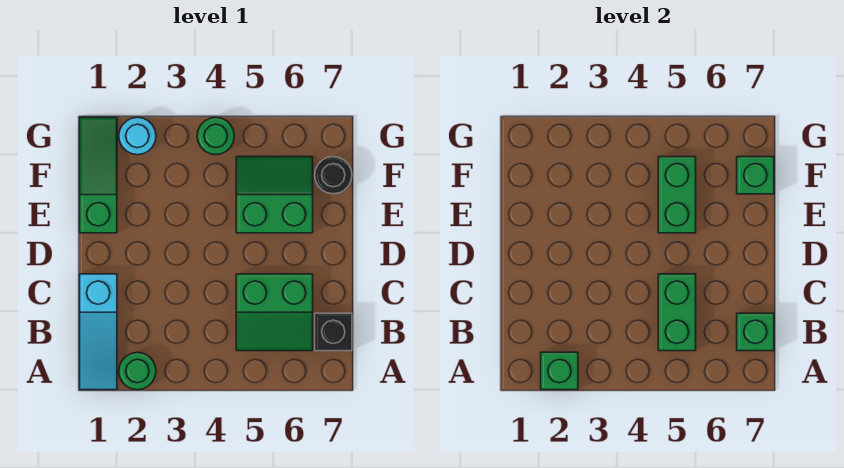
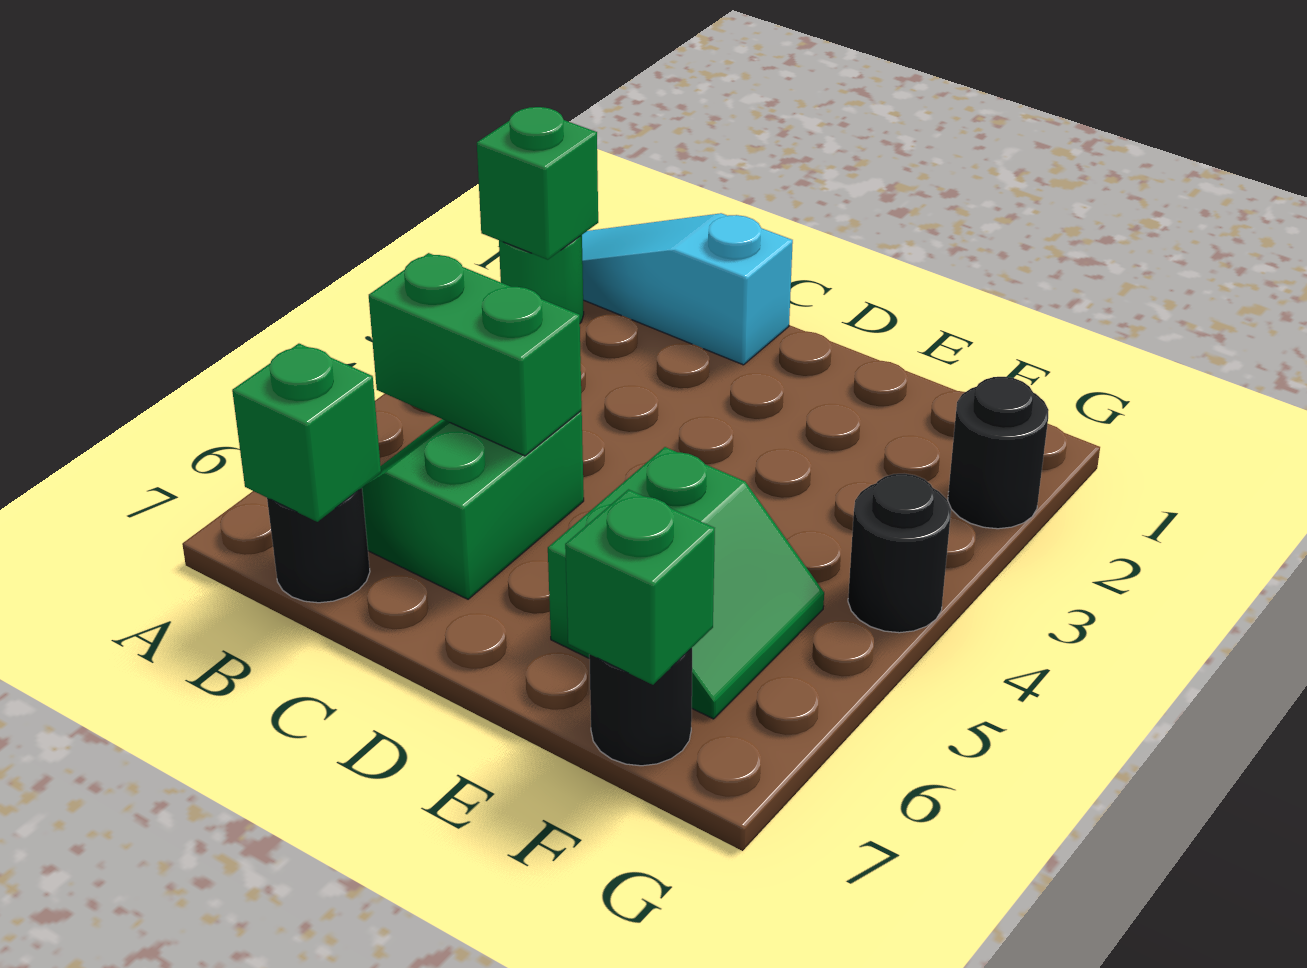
black brick B7 level 1 -> black round brick B7 level 1
green slope E1:G1 level 1 top E -> none
green brick E5:F5 level 2 -> none
cyan round brick G2 level 1 -> black round brick G2 level 1
green round brick G4 level 1 -> black round brick G4 level 1

